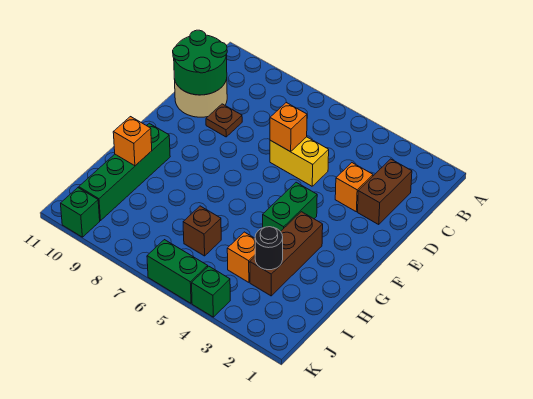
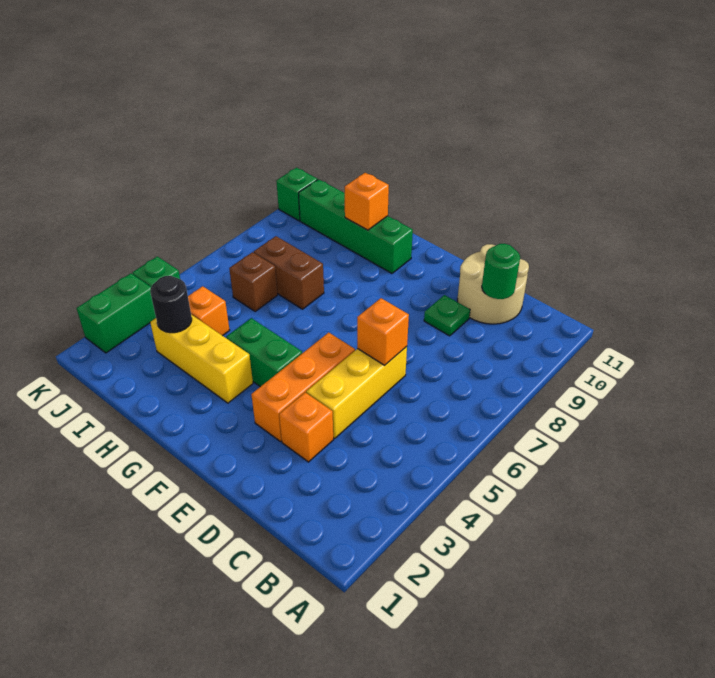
brown brick C2:D2 level 1 -> brown brick H7:I7 level 1
green round brick C10:D11 level 2 -> green round brick C10 level 2
yellow brick D5:D6 level 1 -> yellow brick D4:D6 level 1
brown plate D9 level 1 -> green plate D9 level 1
none -> orange brick E3:E5 level 1
brown brick G3:I3 level 1 -> yellow brick G3:I3 level 1
green brick K5:K6 level 1 -> green brick K2:K3 level 1

